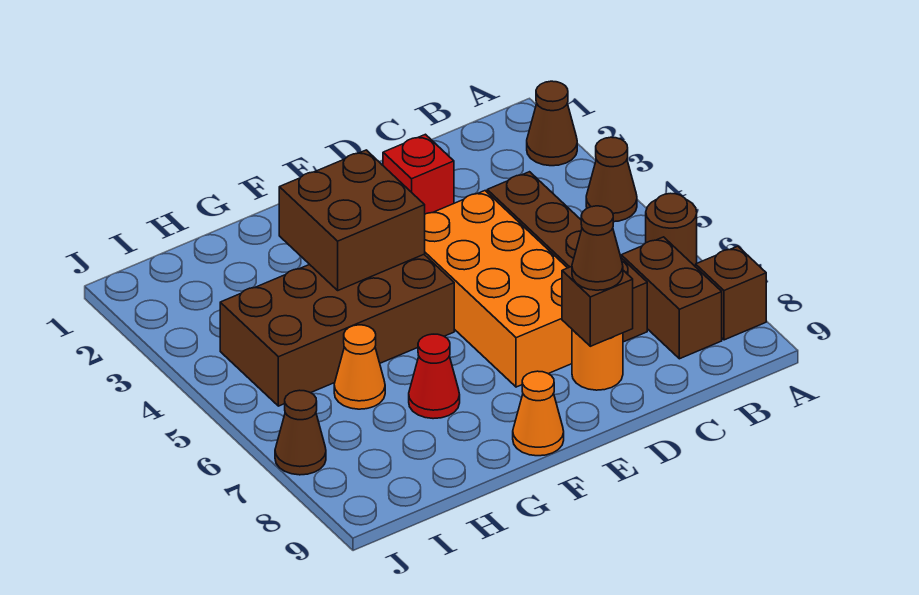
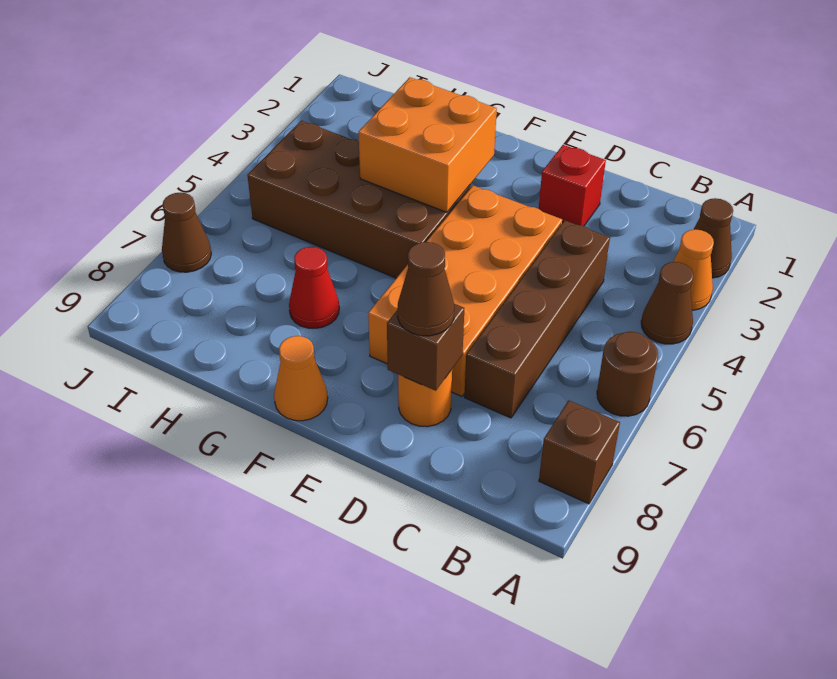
brown brick B7:B8 level 1 -> none
brown brick F3:G4 level 2 -> orange brick F3:G4 level 2
orange cone H6 level 1 -> orange cone A3 level 1

